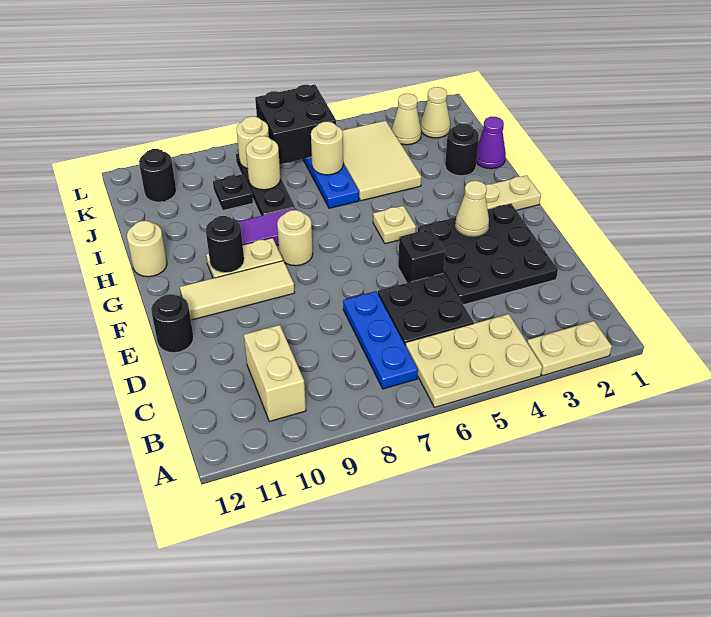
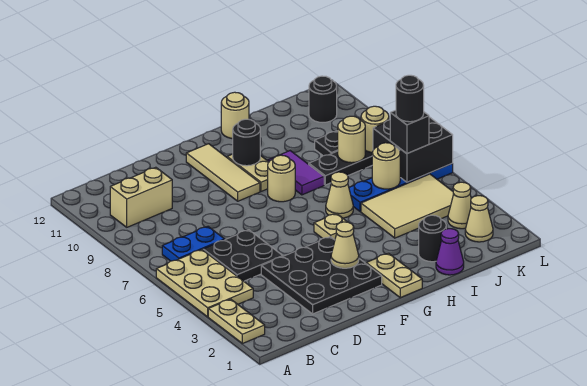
blue plate B7:D7 level 1 -> blue plate B7:C7 level 1
black brick E5 level 1 -> black brick K6 level 3
black round brick E12 level 1 -> black round brick K6 level 4
none -> tan cone H6 level 1

